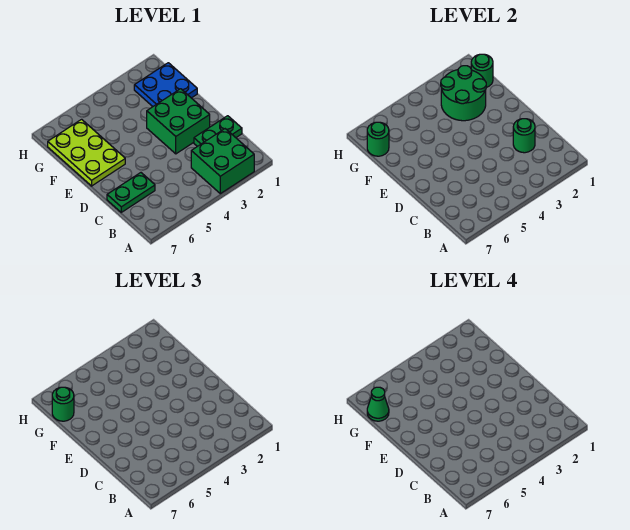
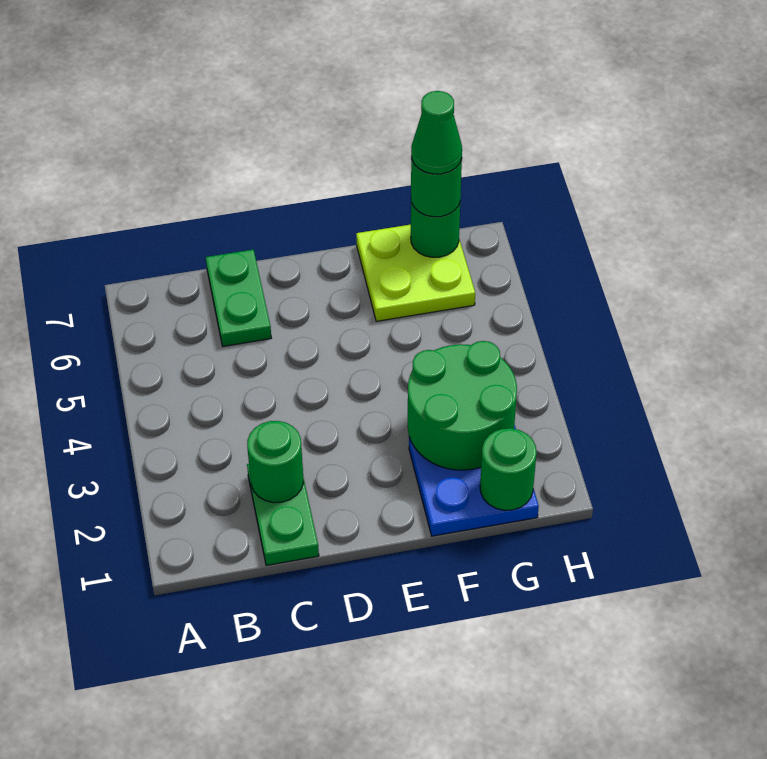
green brick A2:B3 level 1 -> none
green brick D2:E3 level 1 -> none
lime plate E6:G7 level 1 -> lime plate F6:G7 level 1

